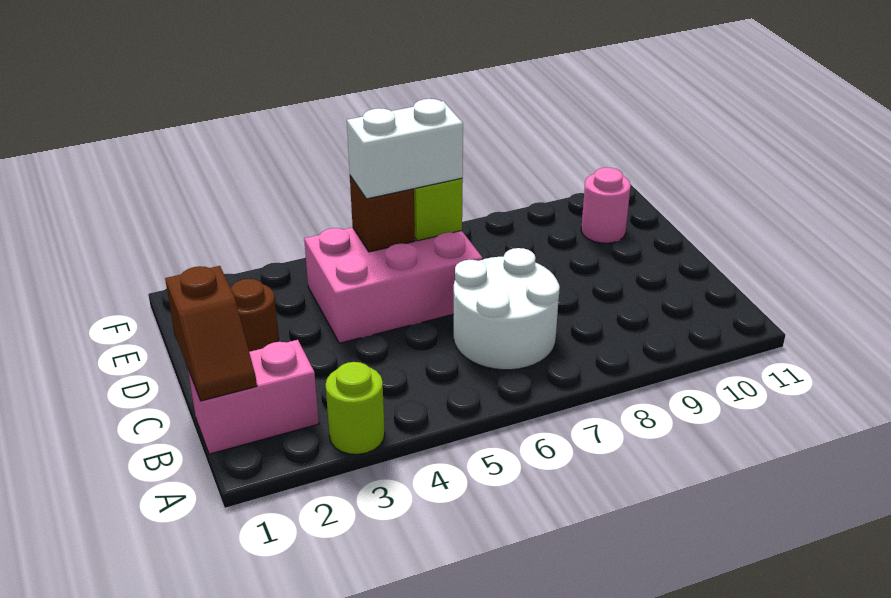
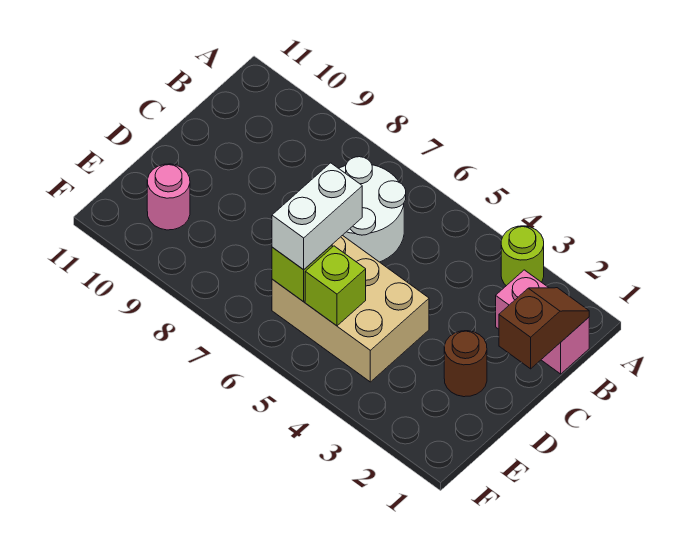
pink brick D4:E6 level 1 -> tan brick D4:E6 level 1
brown brick E5 level 2 -> lime brick E5 level 2
white brick E5:E6 level 3 -> white brick D6:E6 level 3

